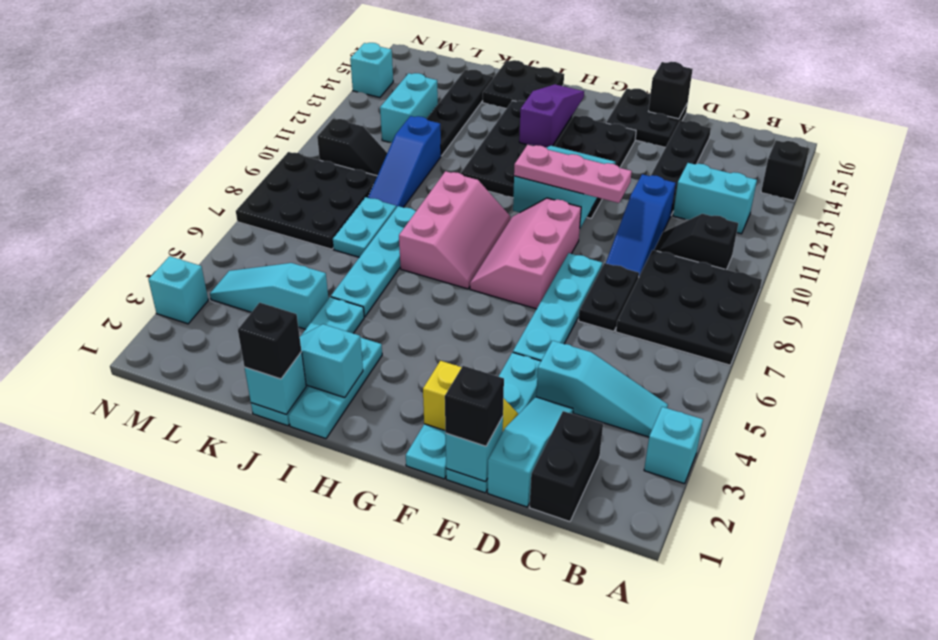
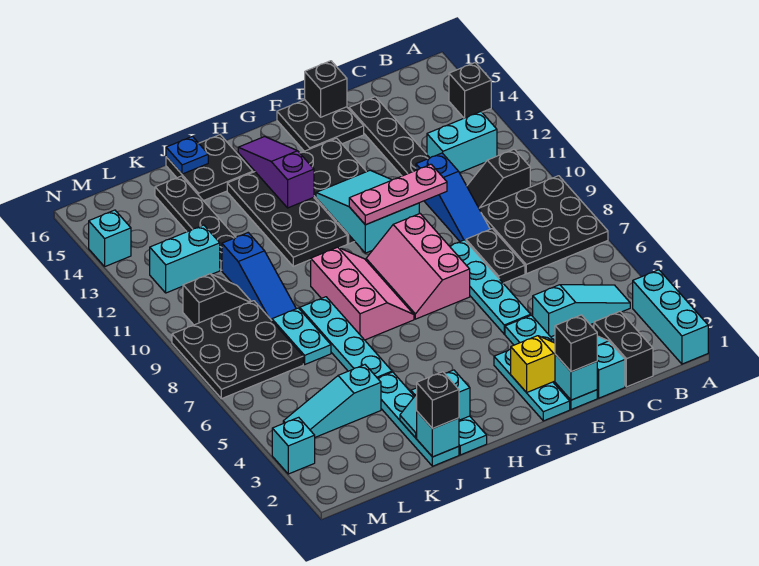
cyan brick A3 level 1 -> cyan brick A1:A3 level 1
none -> blue plate J16 level 2
cyan brick L12:L13 level 1 -> cyan brick L12:M12 level 1

